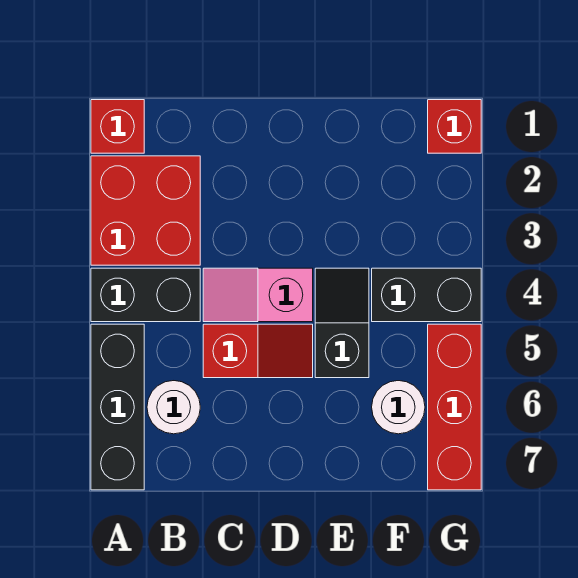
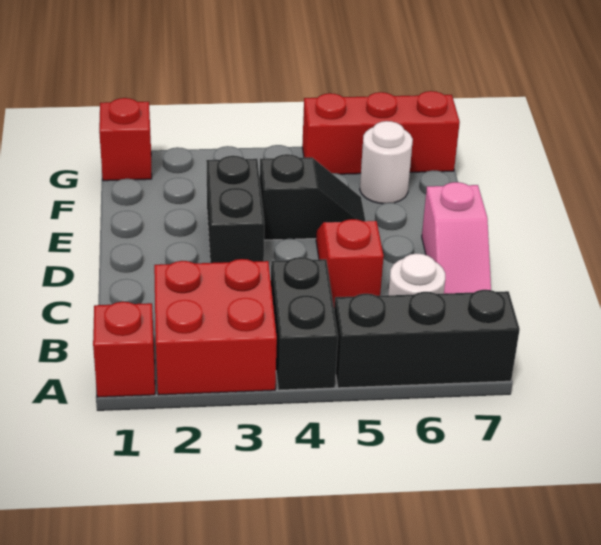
pink slope C4:D4 level 1 top D -> pink slope C7:D7 level 1 top D
black slope E4:E5 level 1 top 5 -> black slope E4:E5 level 1 top 4
black brick F4:G4 level 1 -> black brick D3:E3 level 1

